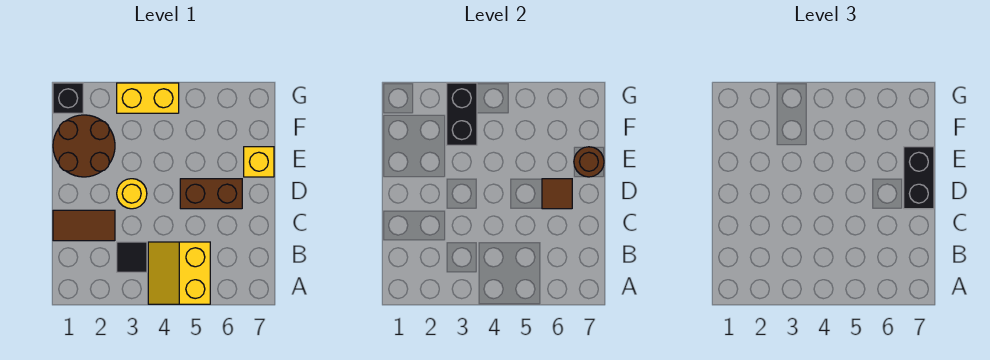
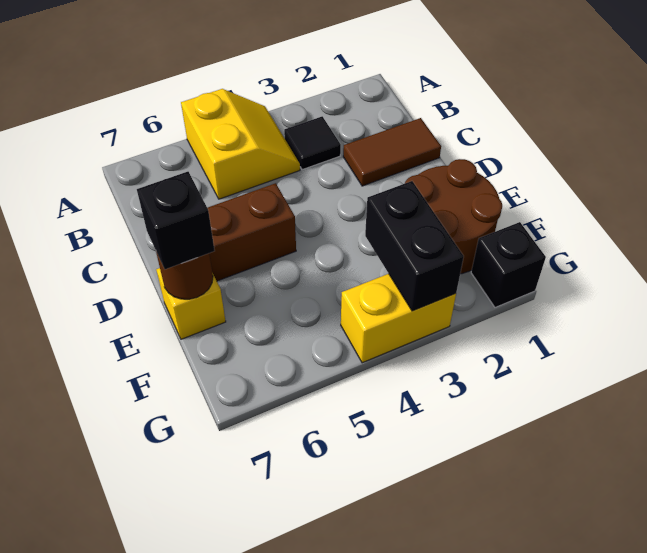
yellow round brick D3 level 1 -> none
brown tile D6 level 2 -> none
black brick D7:E7 level 3 -> black brick E7 level 3

